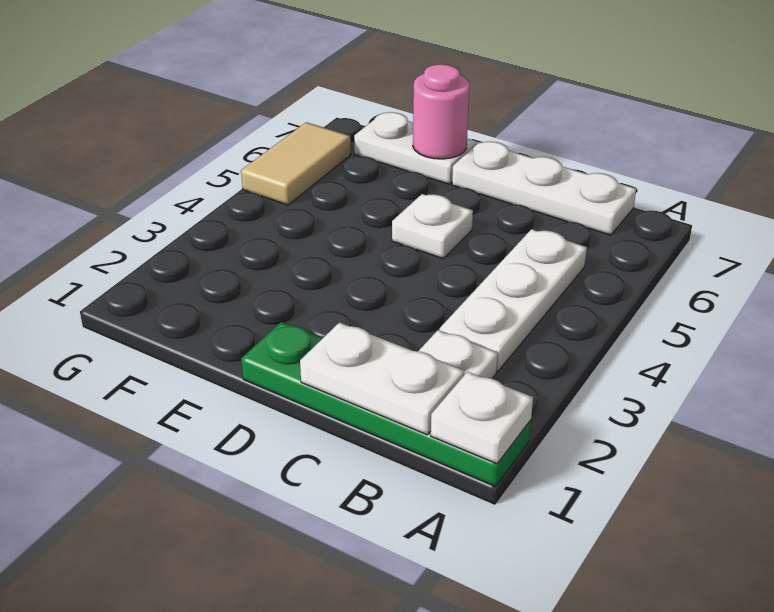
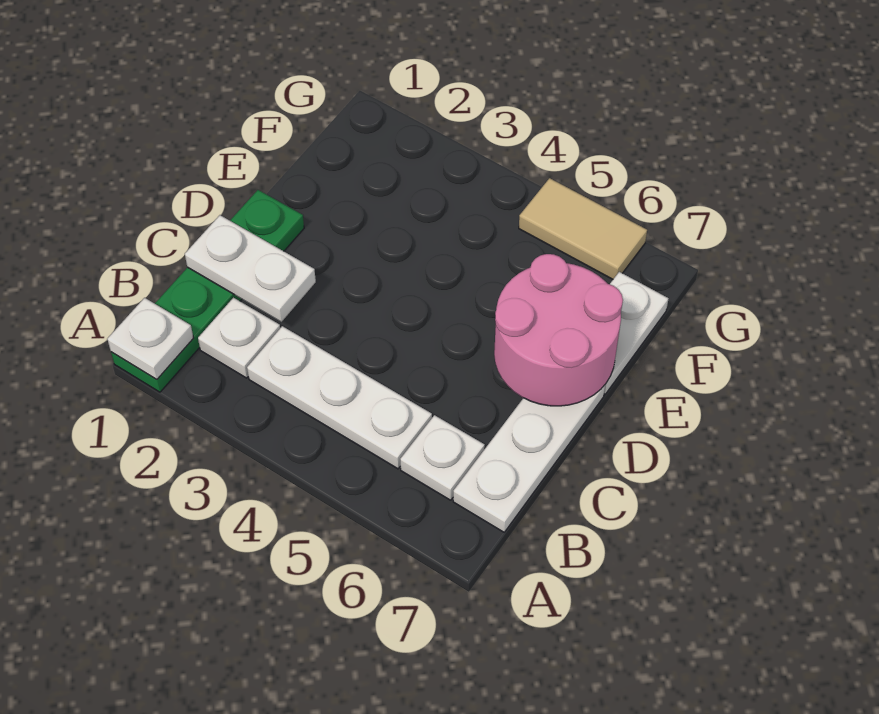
white plate B1:C1 level 2 -> white plate C1:C2 level 2
white plate D5 level 1 -> white plate B6 level 1
pink round brick E7 level 2 -> pink round brick D6:E7 level 2

